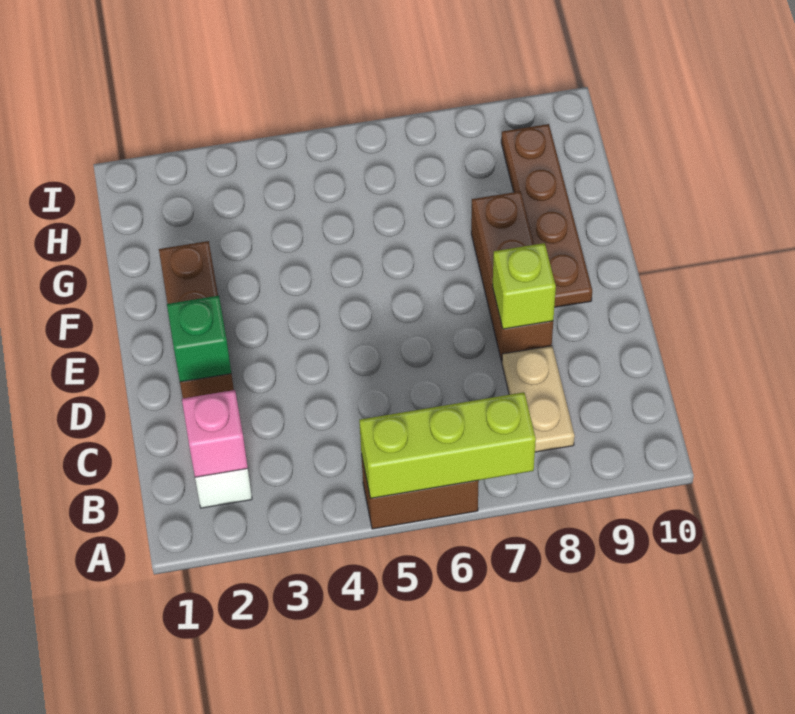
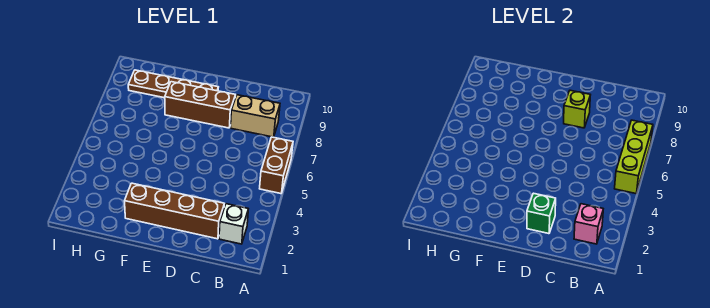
tan plate B8:C8 level 1 -> tan brick B8:C8 level 1
brown brick D2:F2 level 1 -> brown brick C2:F2 level 1

